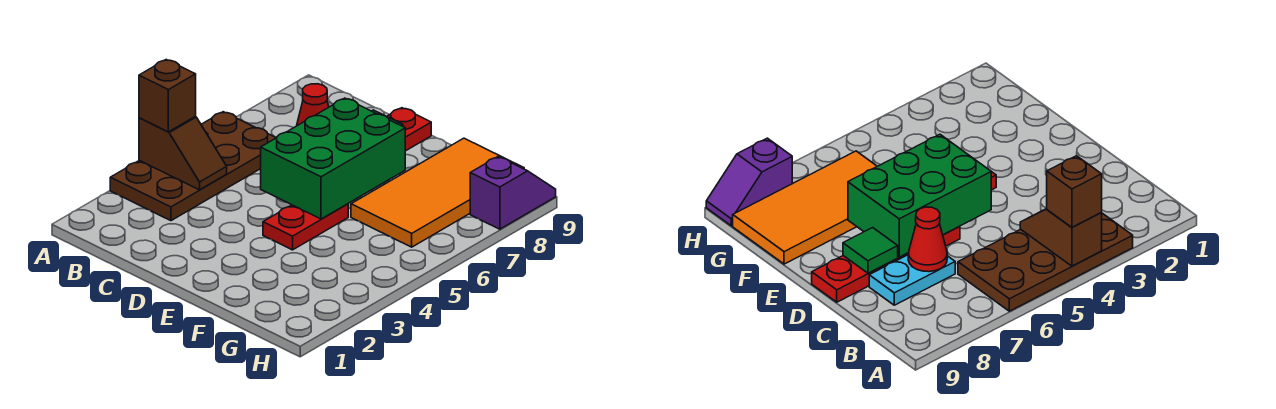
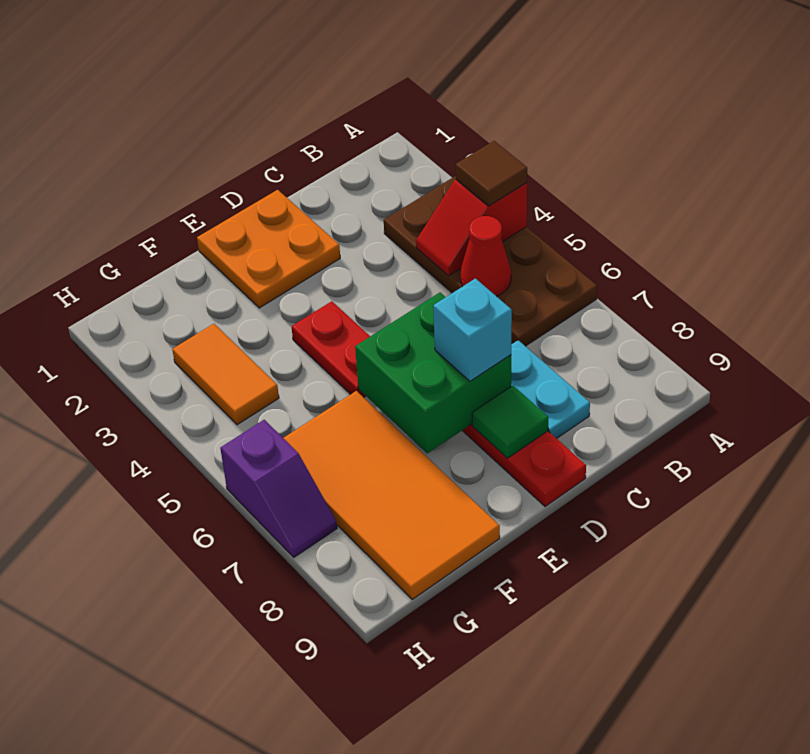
brown slope A4:B4 level 2 top A -> red slope A4:B4 level 2 top A
brown brick A4 level 3 -> brown tile A4 level 3
red cone C7 level 2 -> red cone B5 level 2
none -> orange plate D1:E2 level 1
green brick D5:E7 level 2 -> green brick D6:E7 level 2
none -> cyan brick D7 level 3
none -> orange tile G3:G4 level 1
purple slope H8:H9 level 1 top 8 -> purple slope H6:H7 level 1 top 6

